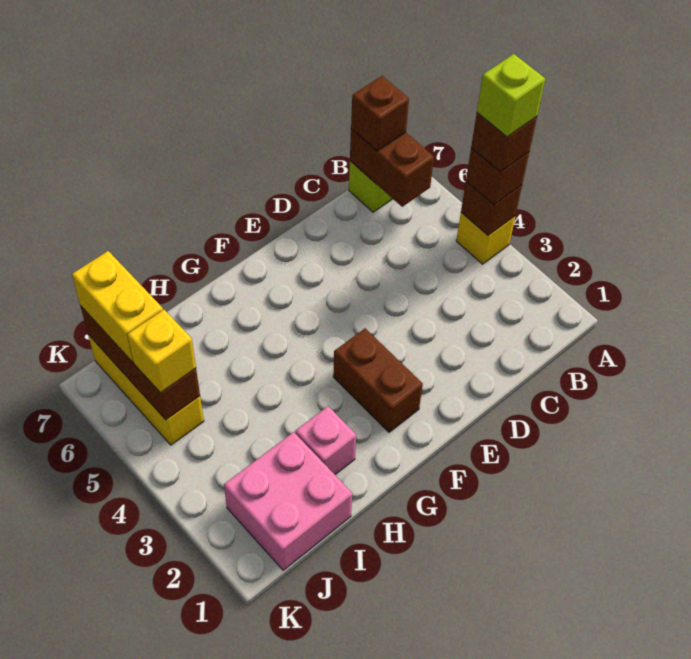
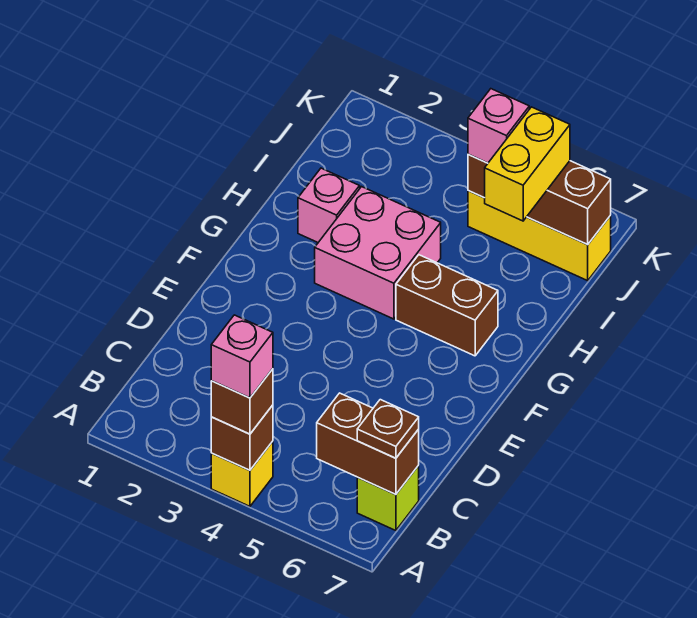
brown brick A4 level 4 -> pink brick A4 level 4
lime brick A4 level 5 -> none
brown brick B7 level 3 -> brown plate B7 level 3
brown brick F2:F3 level 1 -> brown brick G5:G6 level 1
pink brick I1:J2 level 1 -> pink brick G3:H4 level 1
yellow brick J5 level 3 -> pink brick J5 level 3
yellow brick J6:J7 level 3 -> yellow brick I6:J6 level 3

